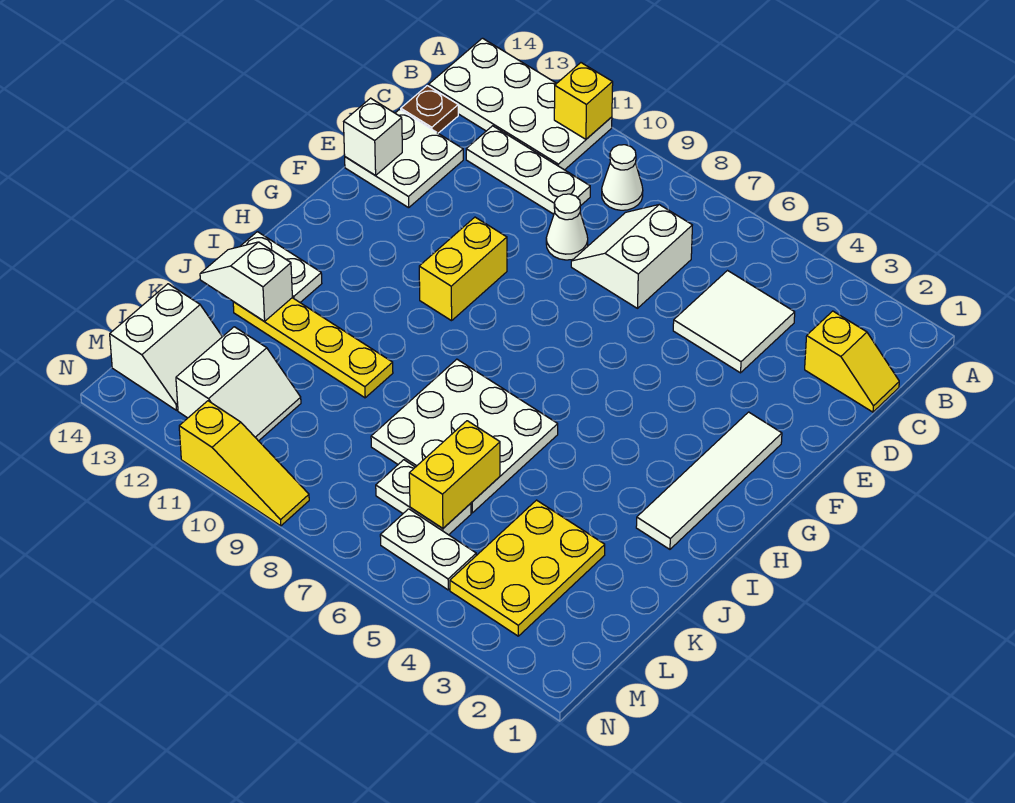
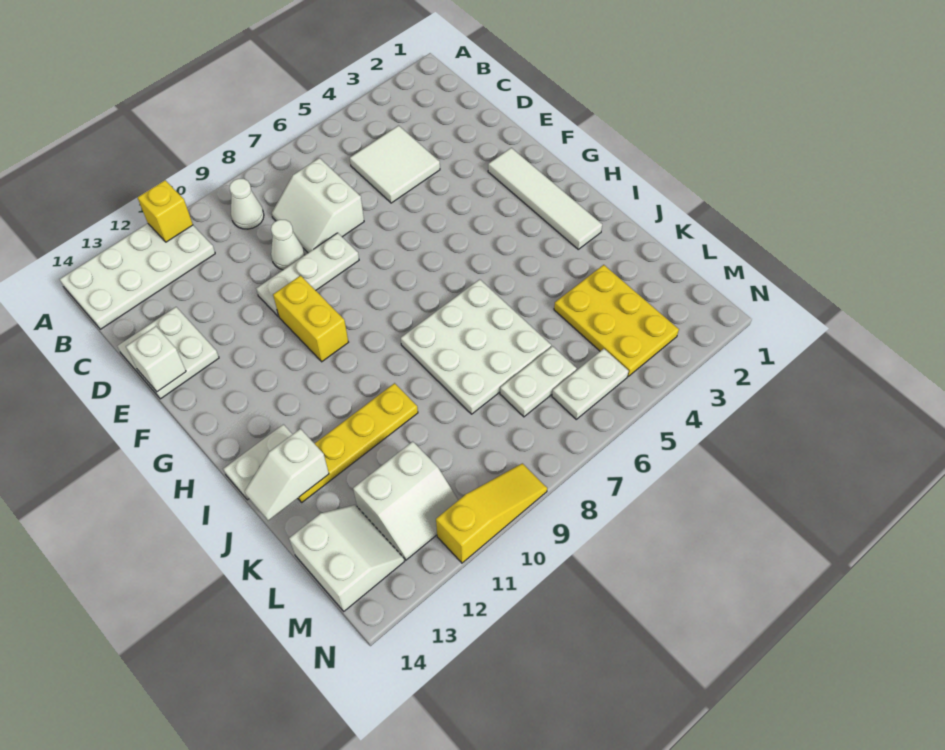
yellow slope C1:C2 level 1 top 2 -> none
white plate C10:C12 level 1 -> white plate E8:E10 level 1
brown plate C14 level 1 -> none
yellow brick K6:L6 level 2 -> none
white slope L11:M12 level 1 top 12 -> white slope L11:M12 level 1 top L

